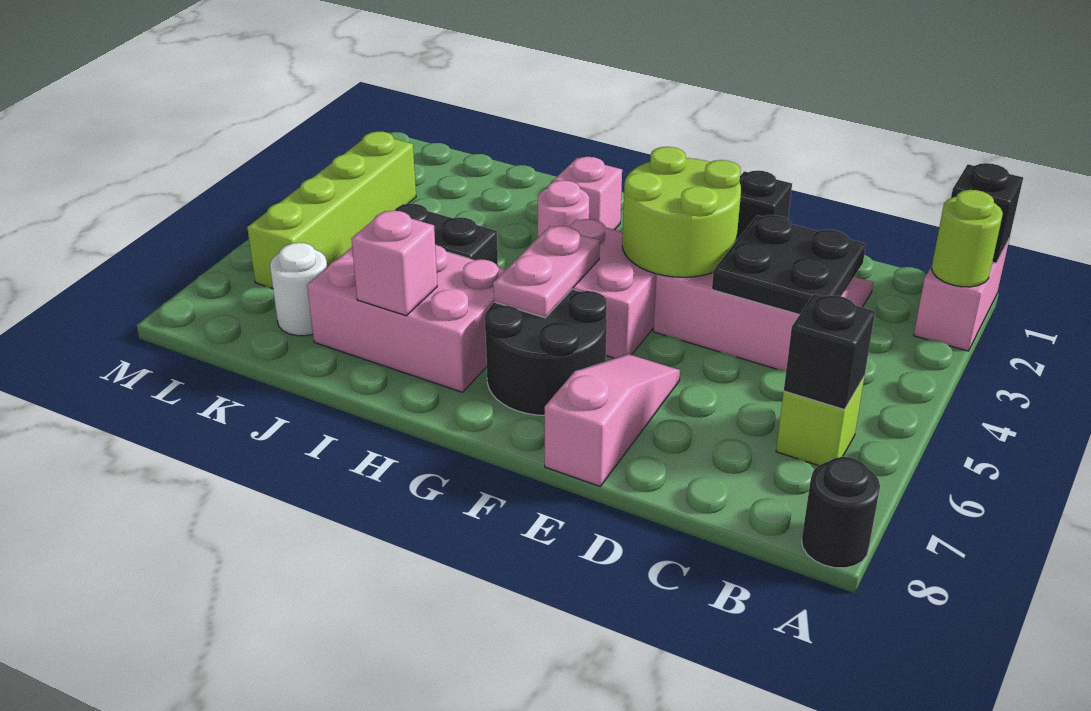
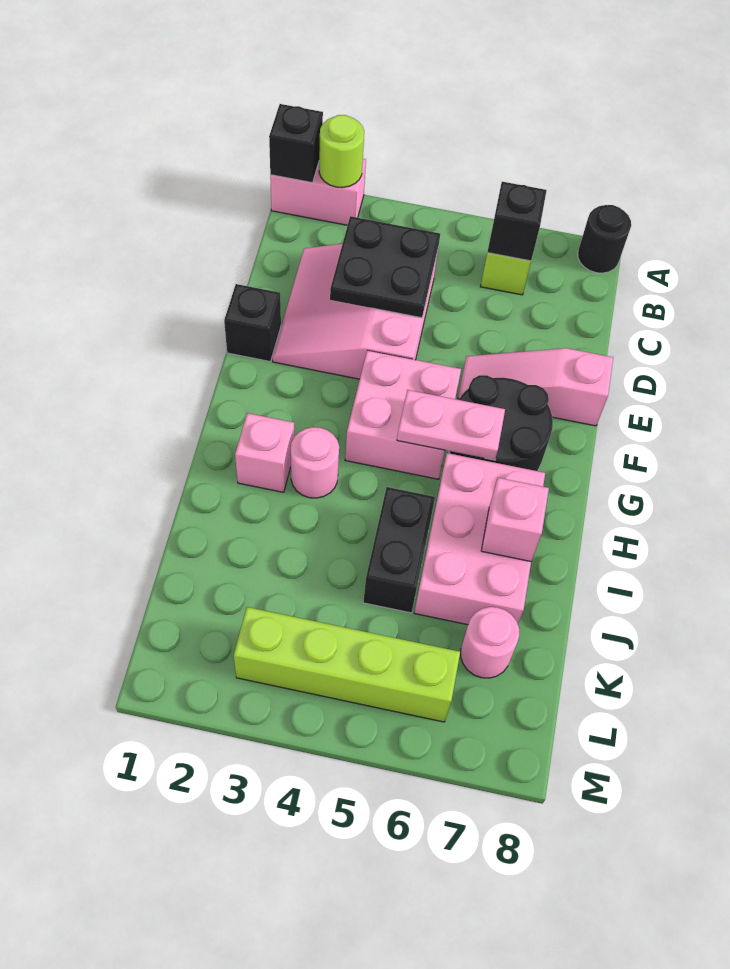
lime round brick E3:F4 level 2 -> none
white round brick K7 level 1 -> pink round brick K7 level 1

